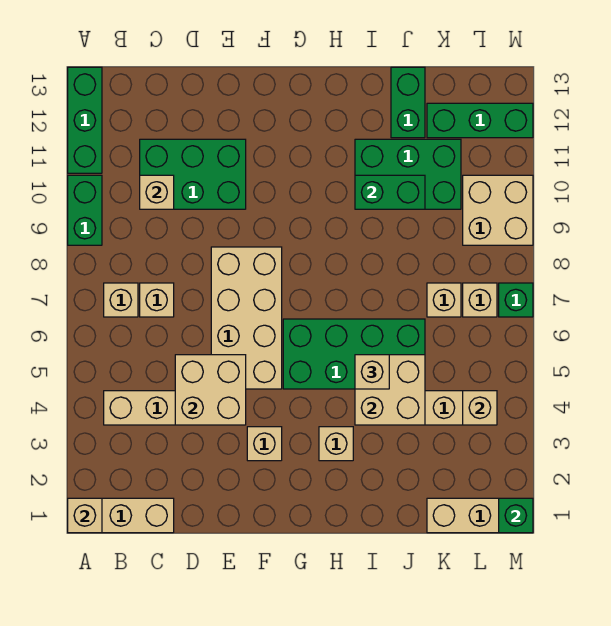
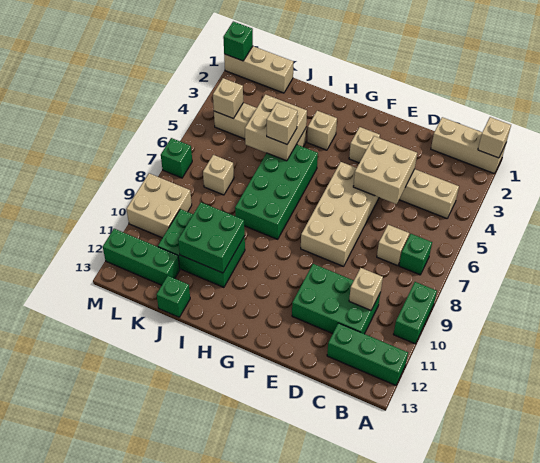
green brick A11:A13 level 1 -> green brick A12:C12 level 1
tan brick B7 level 1 -> green brick B7 level 1
green brick G5:J6 level 1 -> green brick H5:I8 level 1
green brick I10:J10 level 2 -> green brick I10:J11 level 2
green brick J12:J13 level 1 -> green brick J13 level 1
tan brick L7 level 1 -> none

